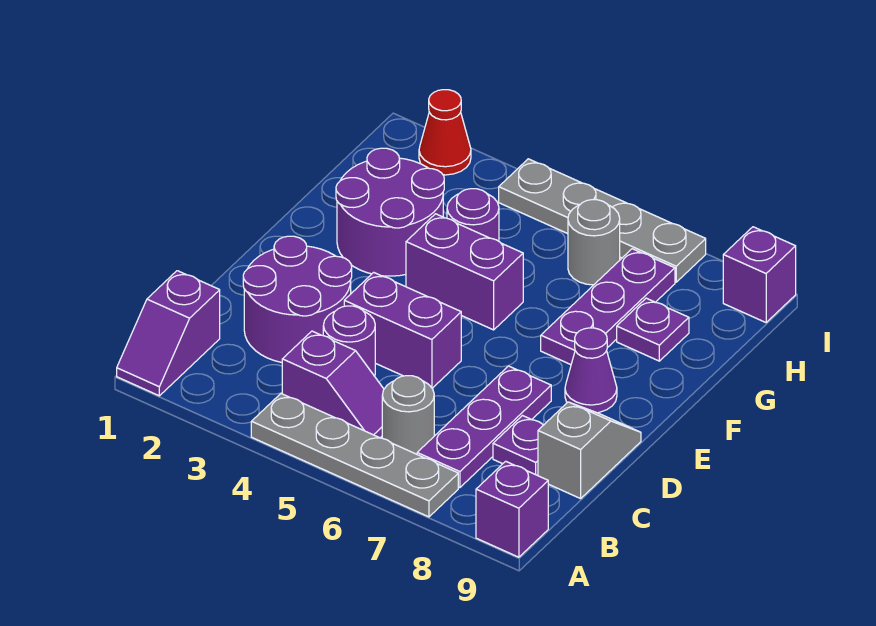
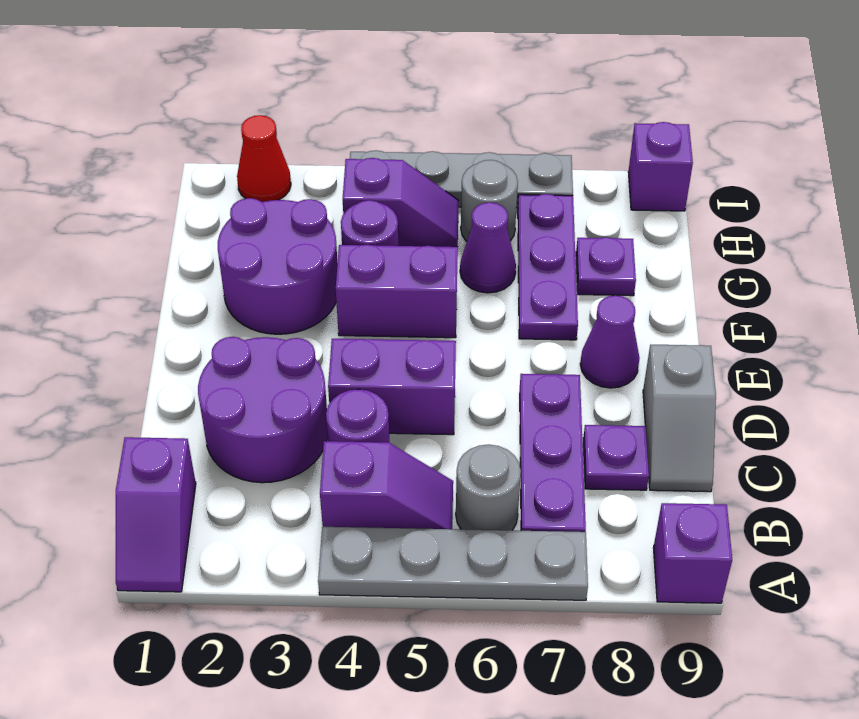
grey slope C9:D9 level 1 top C -> grey slope C9:D9 level 1 top D
none -> purple cone G6 level 1
none -> purple slope H4:H5 level 1 top 4

